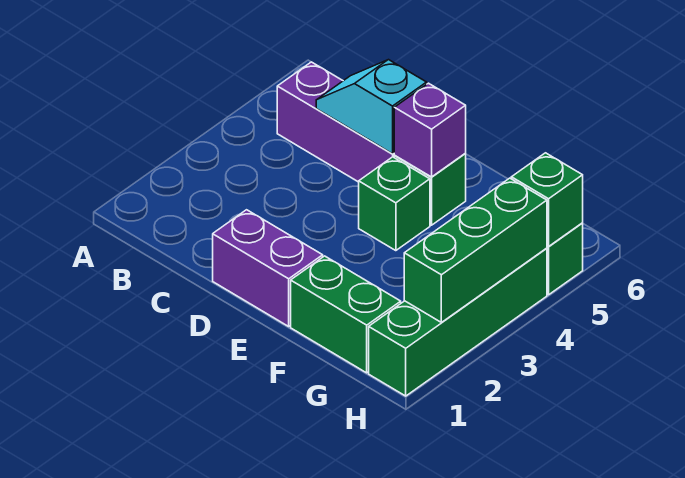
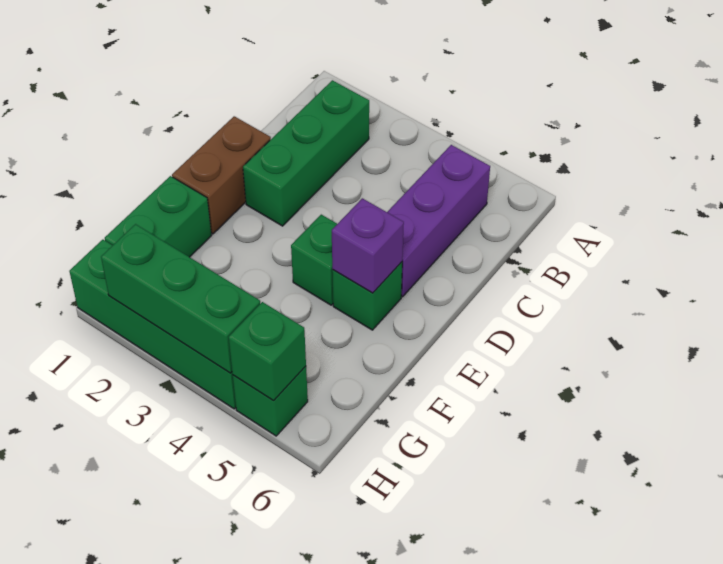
none -> green brick B2:D2 level 1
cyan slope C5:D5 level 2 top D -> none
purple brick D1:E1 level 1 -> brown brick D1:E1 level 1

